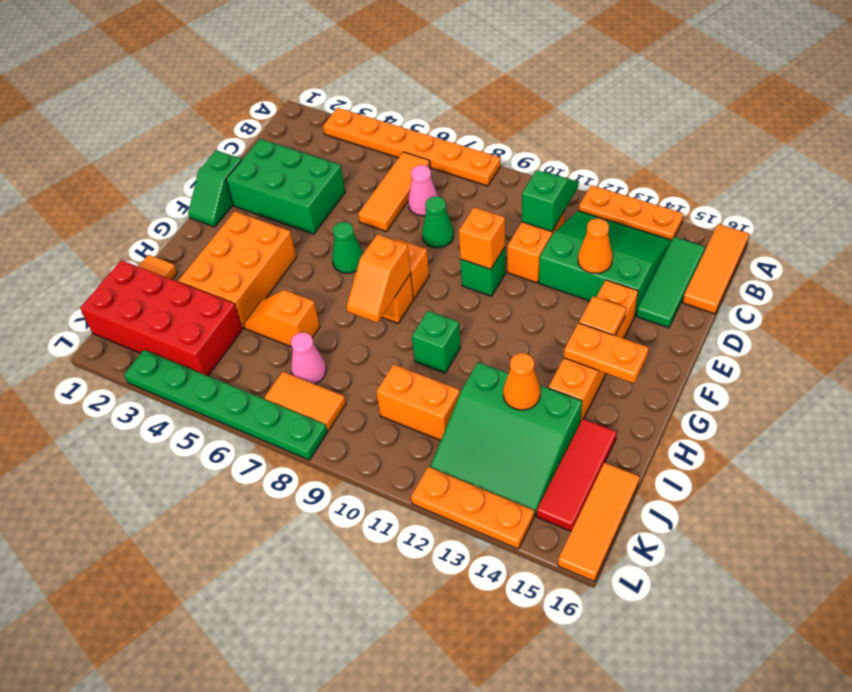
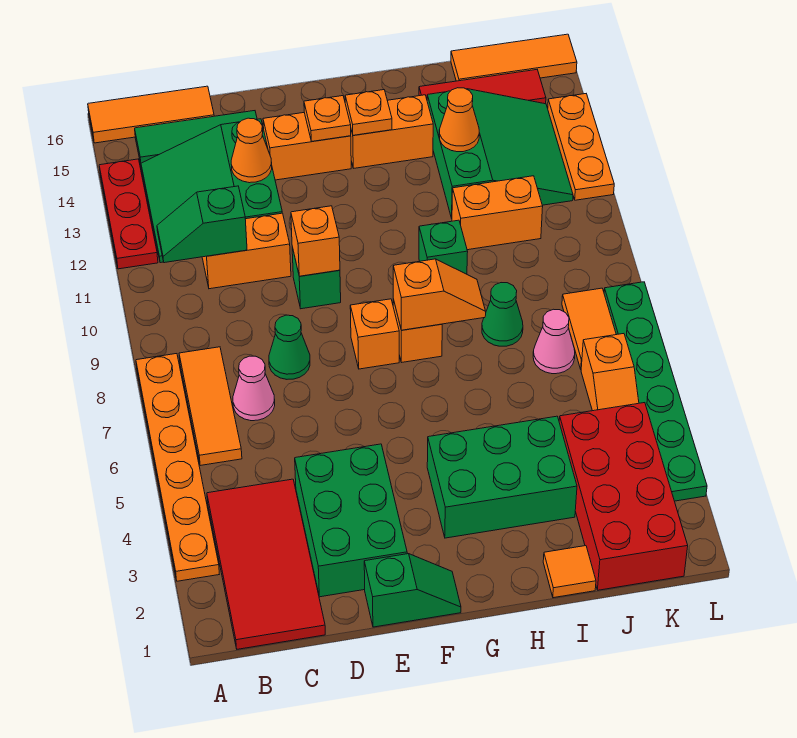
orange plate A12:A14 level 1 -> red plate A12:A14 level 1
none -> red tile B1:C4 level 1
orange tile B6:D6 level 1 -> orange tile B6:B8 level 1
green cone F6 level 1 -> green cone I8 level 1
orange tile F14 level 2 -> orange plate F14 level 2
orange brick G3:I4 level 1 -> green brick G3:I4 level 1
orange plate G14:G15 level 2 -> orange plate G14 level 2
orange slope I5:I6 level 1 top 6 -> orange slope K5:K6 level 1 top 6
orange brick J10:J11 level 1 -> orange brick I11:J11 level 1

